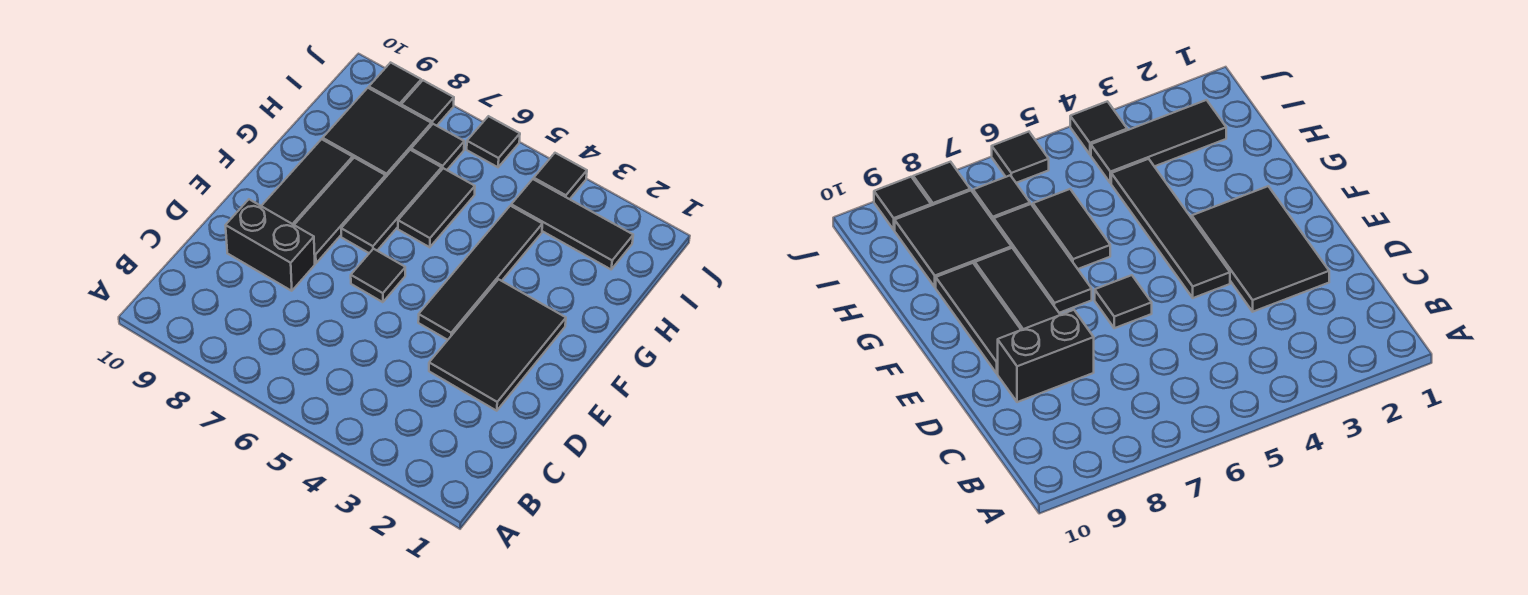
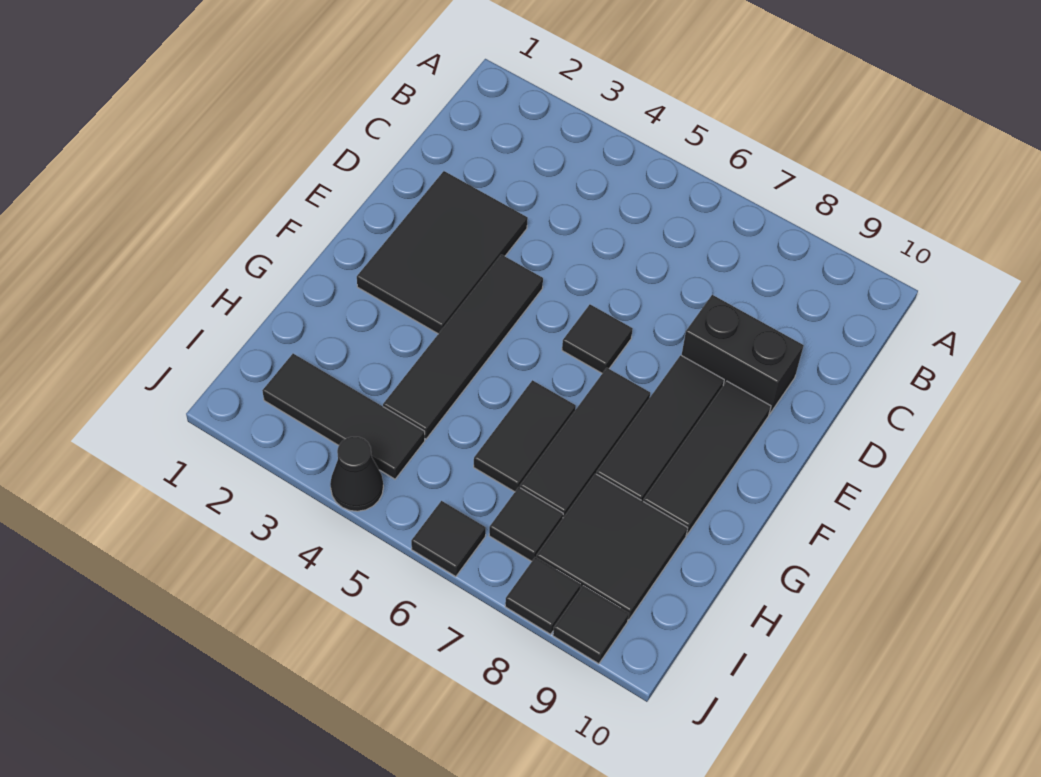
black tile J4 level 1 -> black cone J4 level 1

